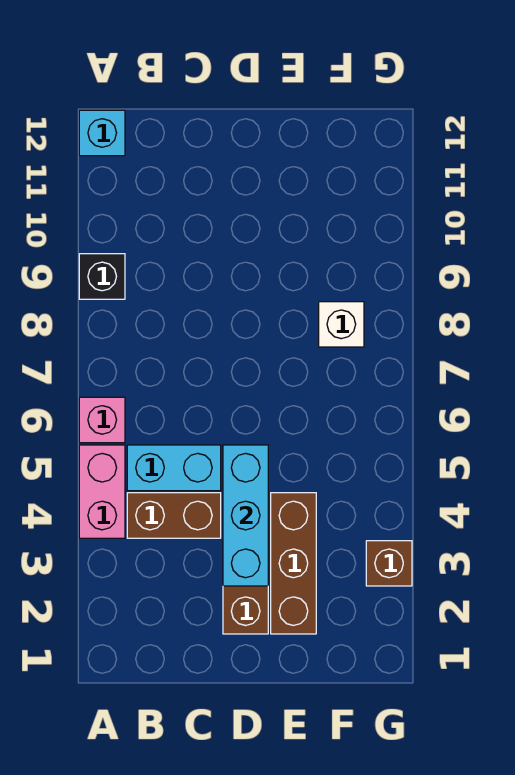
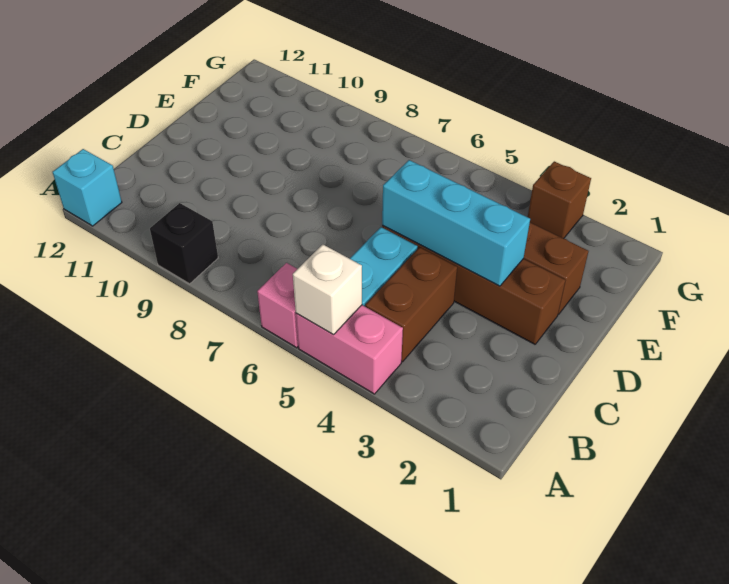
white brick F8 level 1 -> white brick A5 level 2

